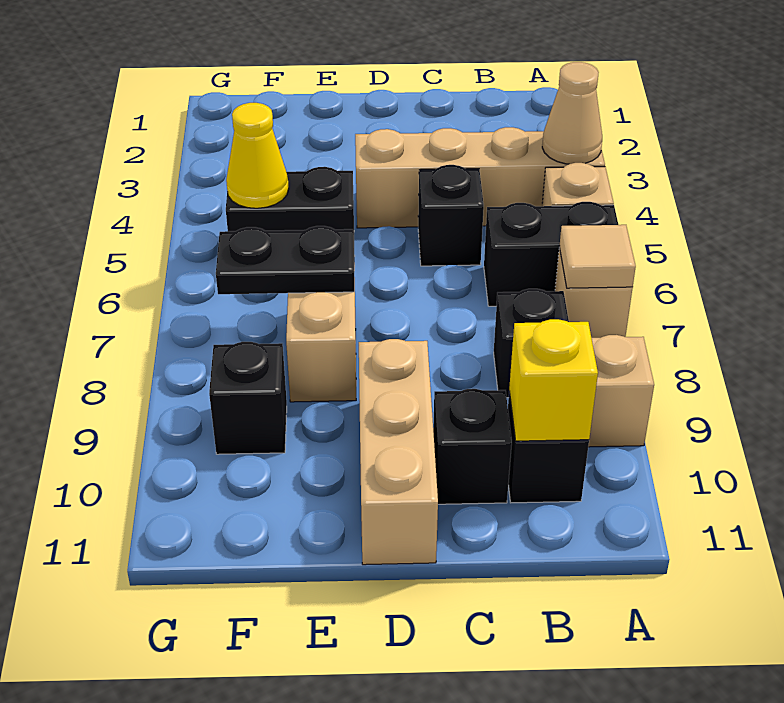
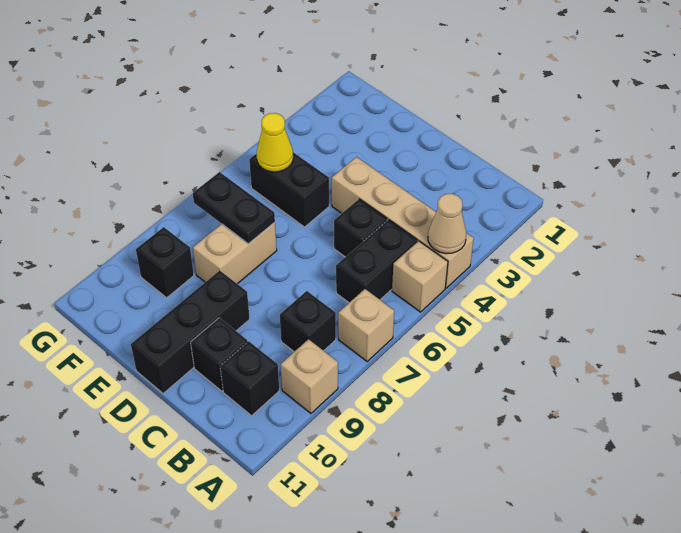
black brick A6:B6 level 1 -> black brick B5:B6 level 1
tan tile A7 level 2 -> none
yellow brick B10 level 2 -> none
tan brick D9:D11 level 1 -> black brick D9:D11 level 1

